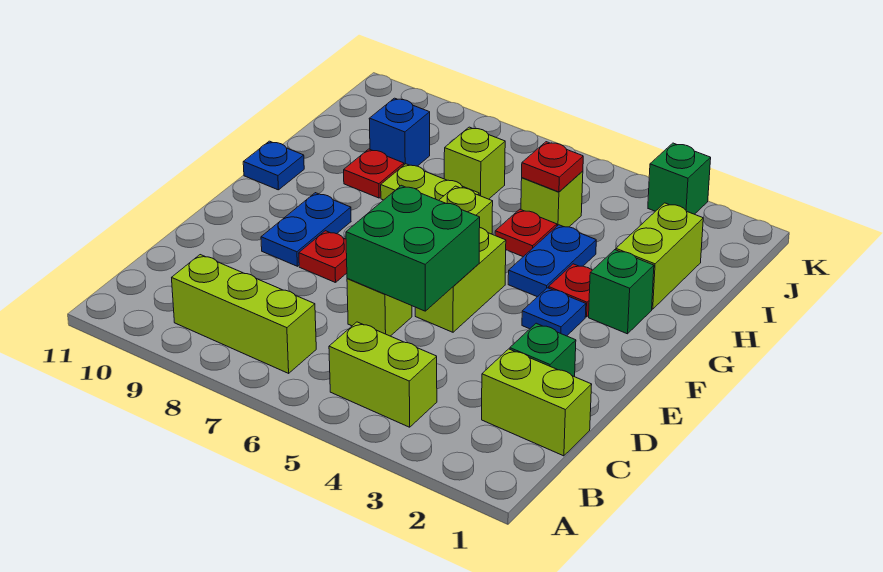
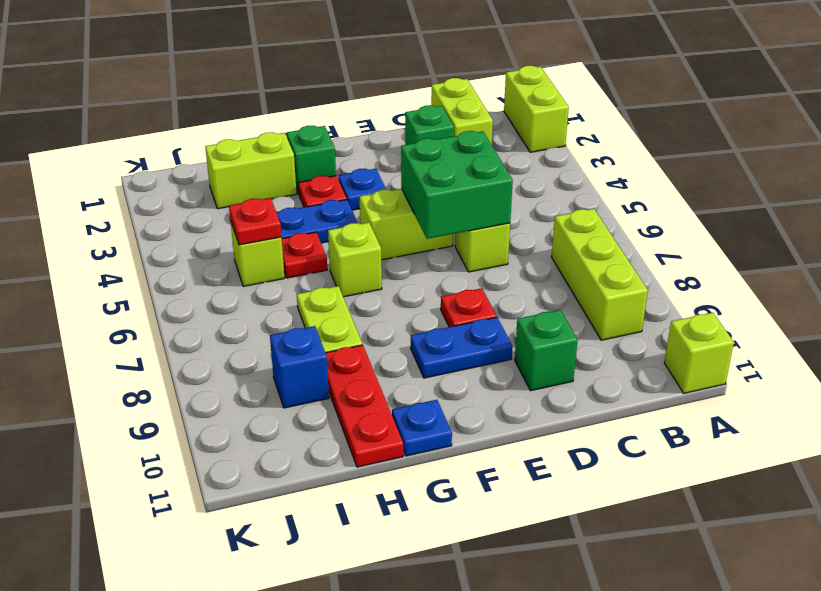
lime brick B4:B5 level 1 -> lime brick A1:A2 level 1
red plate H9 level 1 -> red plate H9:H11 level 1
lime brick I7 level 1 -> lime brick A11 level 1
green brick K3 level 1 -> green brick D10 level 1

